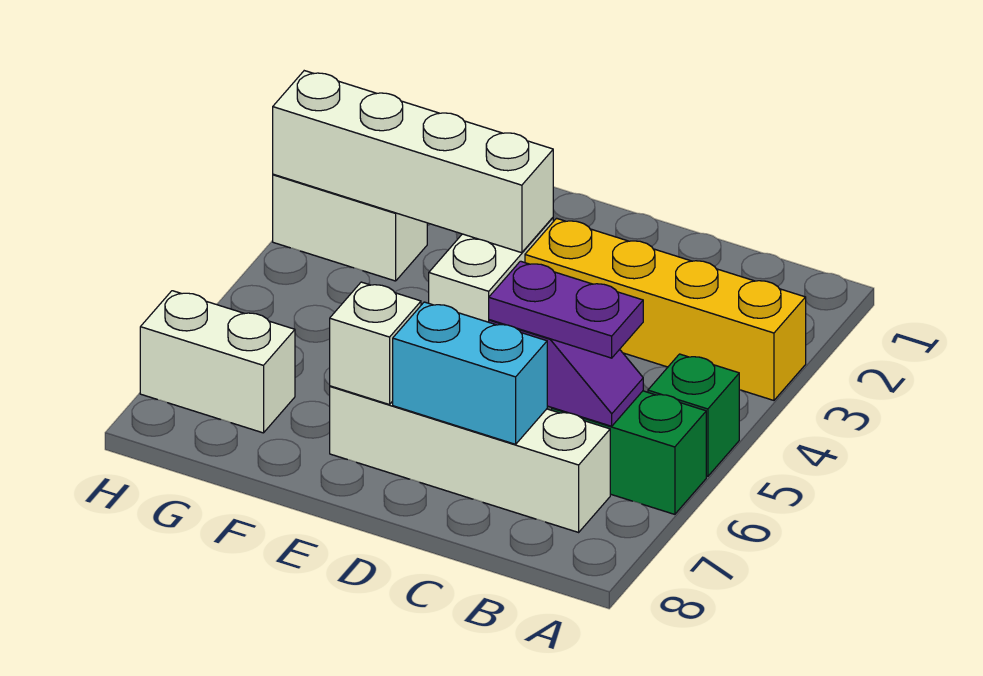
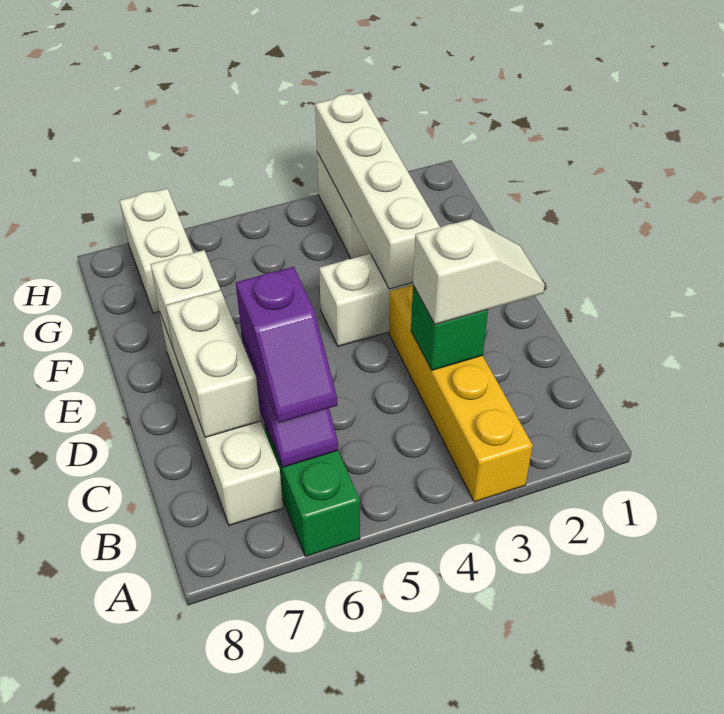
green brick A5 level 1 -> green brick C3 level 2
purple plate B6:C6 level 3 -> purple slope B6:C6 level 3 top C
none -> white slope C2:C3 level 3 top 3
cyan brick C7:D7 level 2 -> white brick C7:D7 level 2

